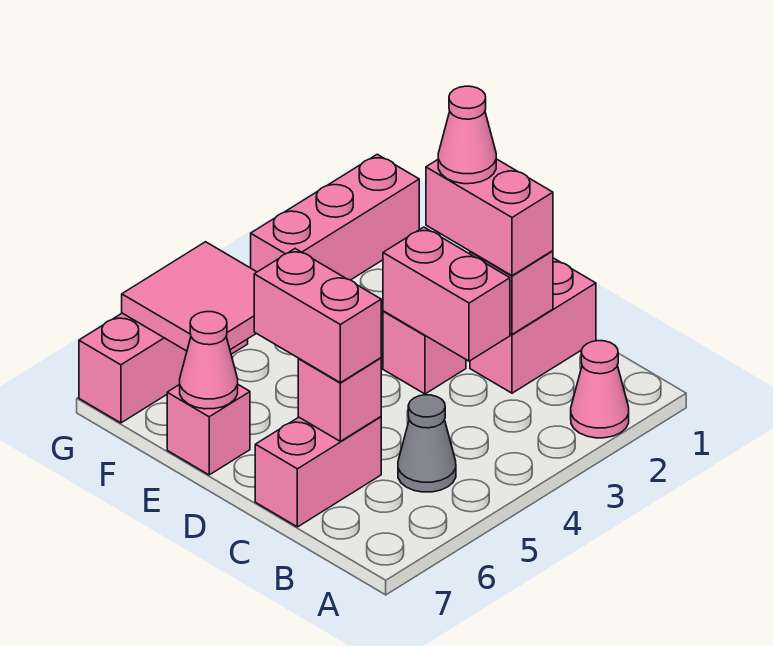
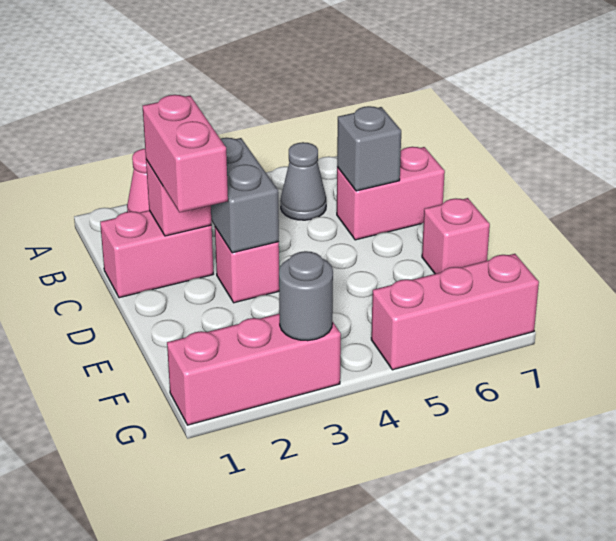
pink brick C3:D3 level 2 -> grey brick C3:D3 level 2
pink brick C6 level 2 -> grey brick C6 level 2
pink brick C6:D6 level 3 -> none
pink cone D2 level 4 -> none
pink cone E7 level 2 -> none
pink tile F5:G6 level 2 -> none
none -> grey round brick G3 level 2

